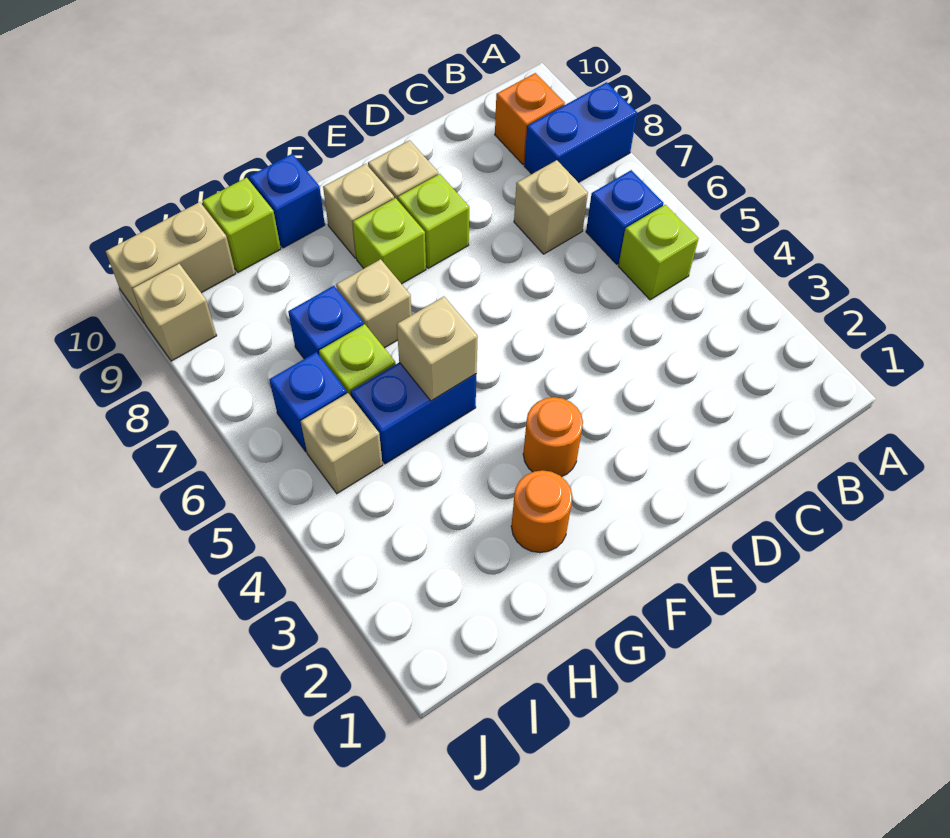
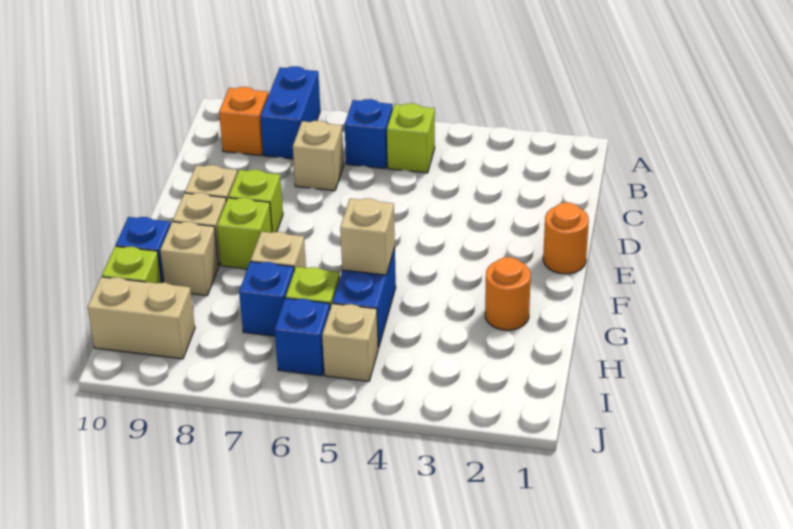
orange round brick F3 level 1 -> orange round brick E1 level 1
tan brick I10:J10 level 1 -> tan brick I9:I10 level 1
tan brick J9 level 1 -> tan brick G9 level 1

